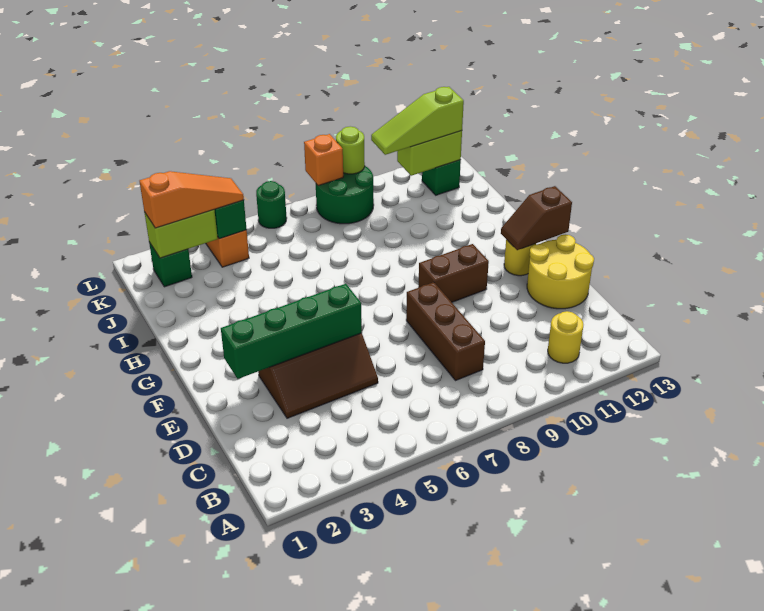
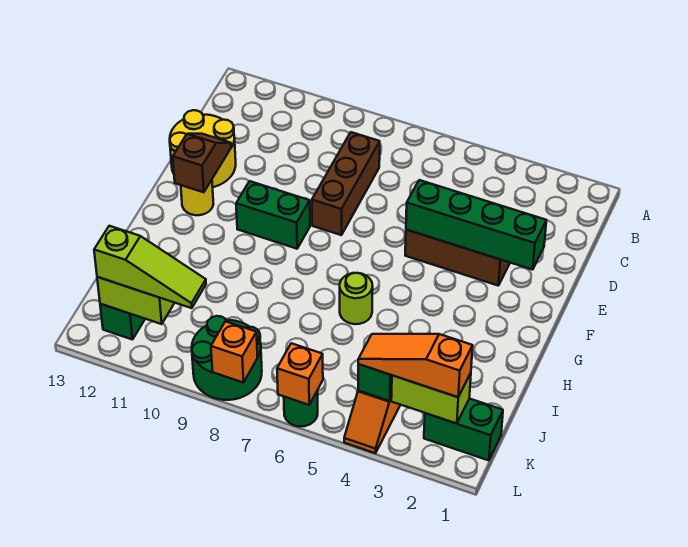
yellow round brick B11 level 1 -> none
brown brick F9:F10 level 1 -> green brick F9:F10 level 1
brown slope F12:F13 level 2 top 13 -> brown slope E12:F12 level 2 top F
green brick K2 level 1 -> green brick K1:K2 level 1
none -> orange brick L6 level 2
lime round brick L9 level 2 -> lime round brick H6 level 1

